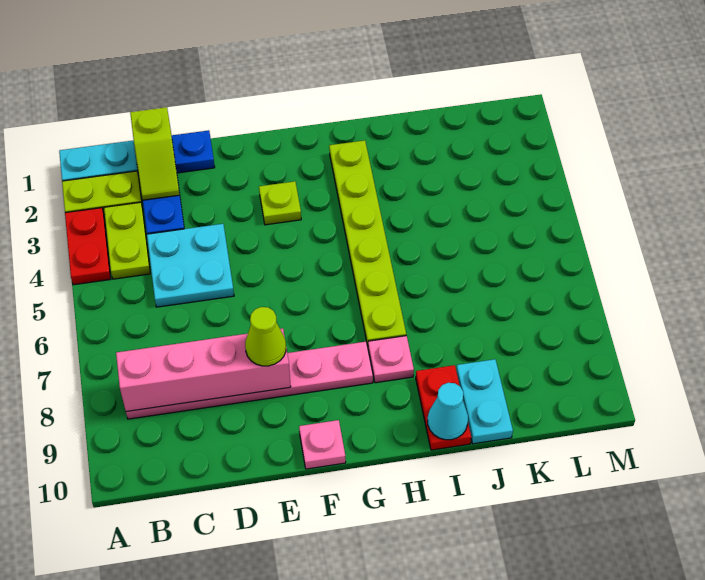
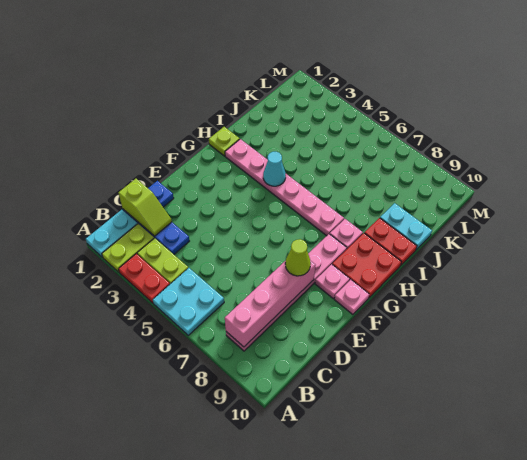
cyan plate C4:D5 level 1 -> cyan plate A5:B6 level 1
lime plate F3 level 1 -> lime plate H1 level 1
none -> pink plate F9 level 1
none -> red plate G9:H10 level 1
lime plate H2:H7 level 1 -> pink plate H2:H7 level 1
cyan cone I10 level 2 -> cyan cone H4 level 2

